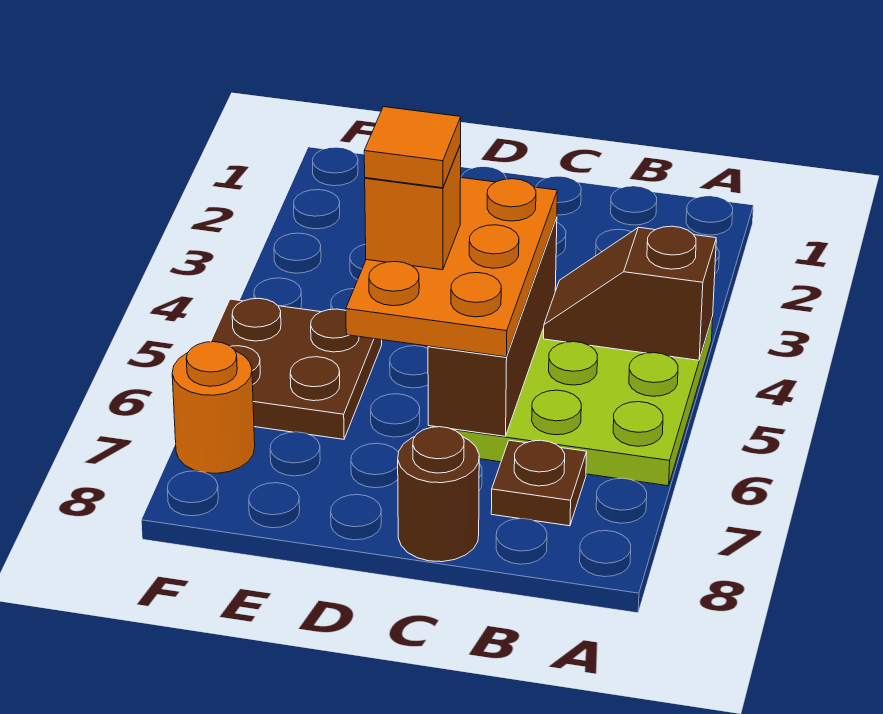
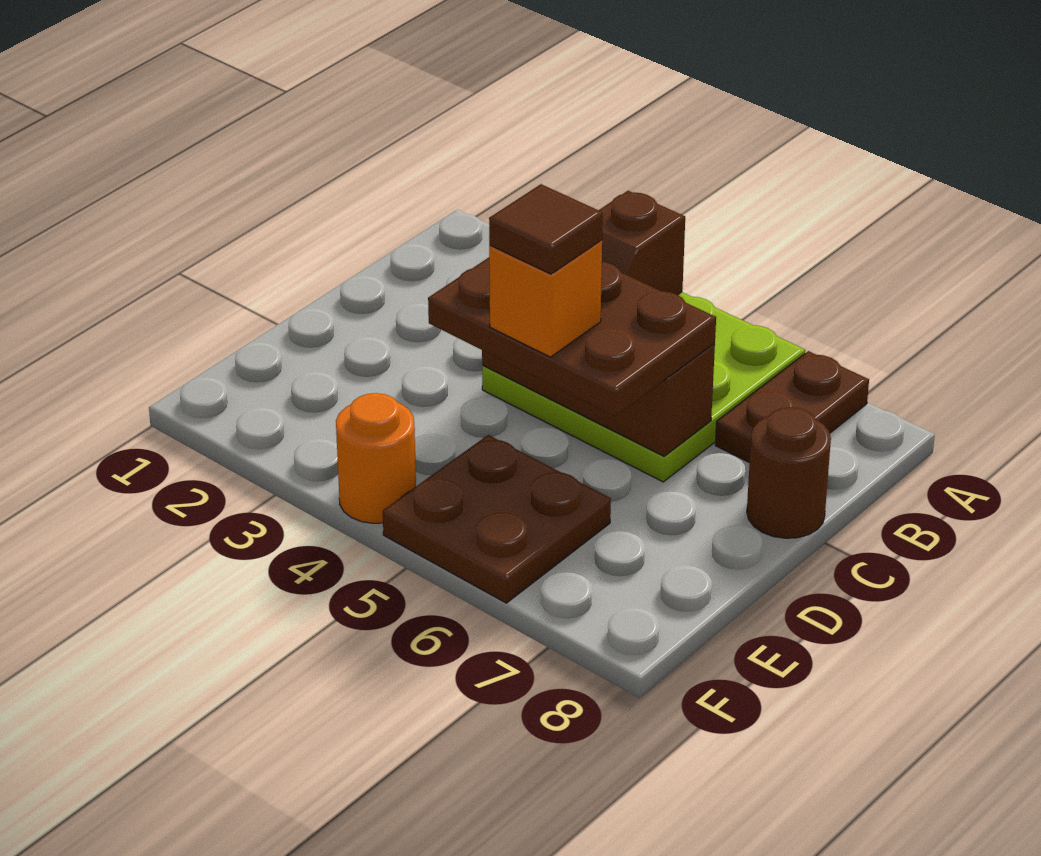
brown plate B7 level 1 -> brown plate A7:B7 level 1
orange plate C4:D6 level 3 -> brown plate C4:D6 level 3
orange tile D5 level 5 -> brown tile D5 level 5
orange round brick F7 level 1 -> orange round brick F4 level 1

